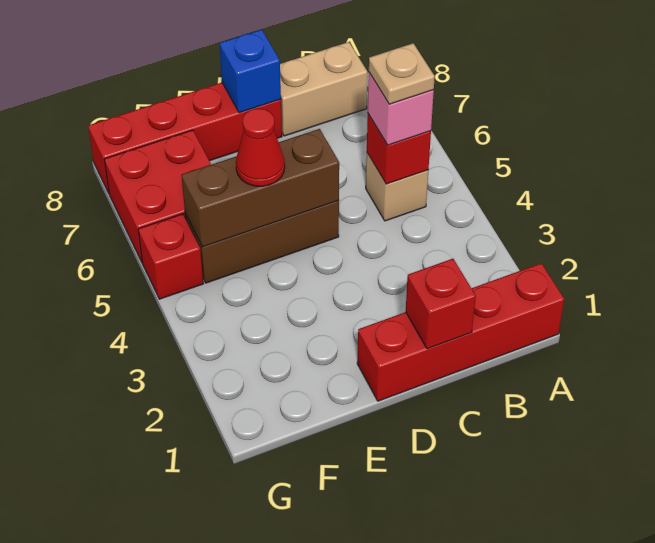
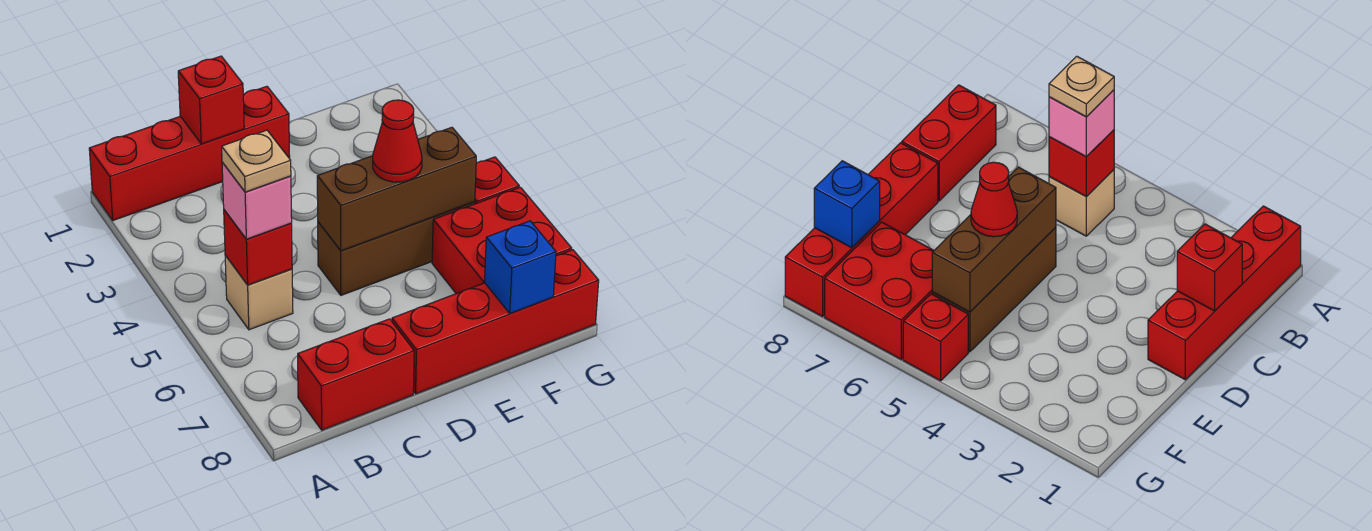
tan brick B8:C8 level 1 -> red brick B8:C8 level 1
blue brick D8 level 2 -> blue brick F8 level 2

